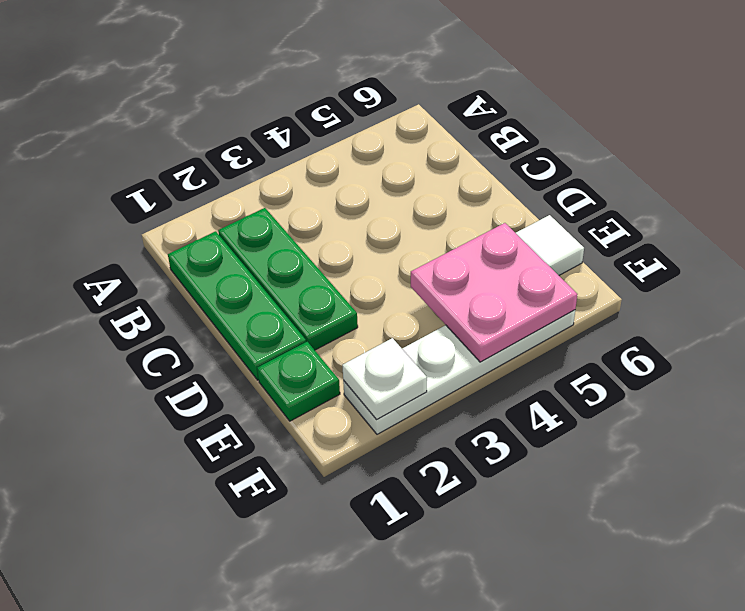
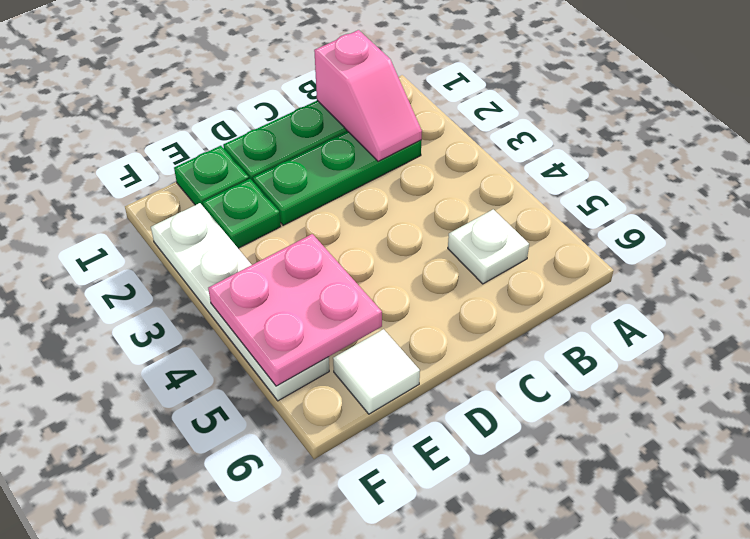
none -> pink slope B1:B2 level 2 top 1
none -> green plate E2 level 1
white plate F2 level 2 -> white plate B5 level 1

